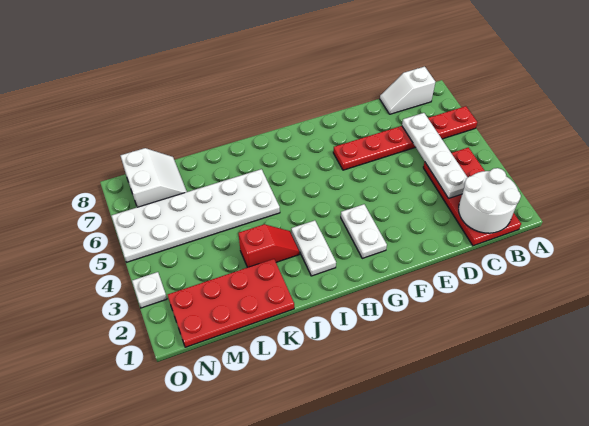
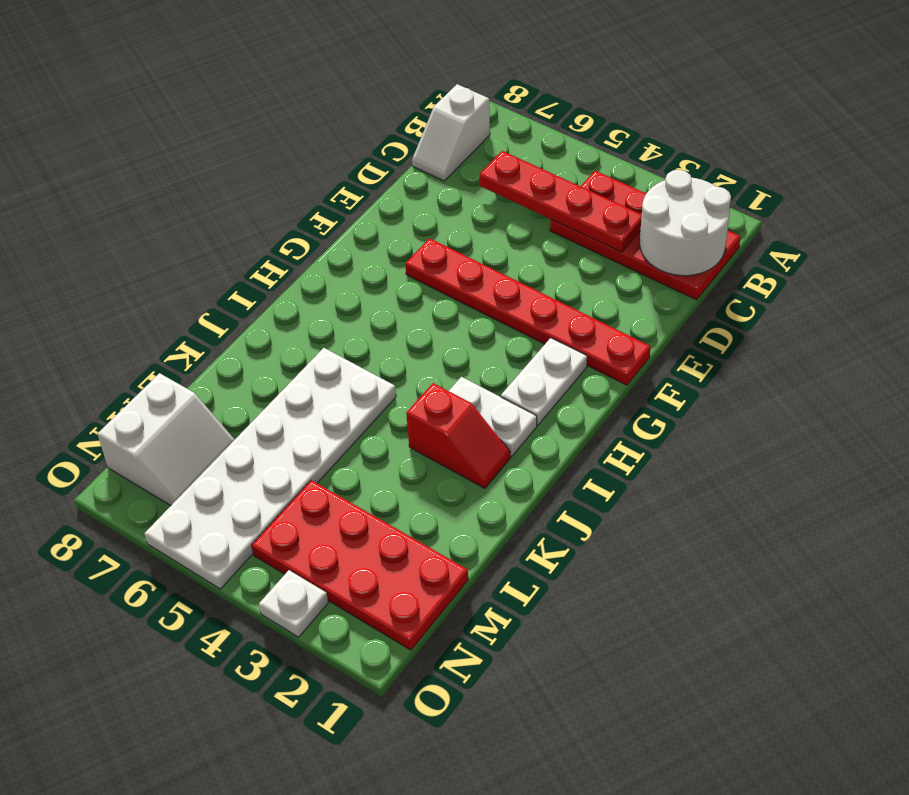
red plate A6:F6 level 1 -> red plate F1:F6 level 1
white plate C3:C6 level 2 -> red plate C3:C6 level 2
white plate G2:G3 level 1 -> white plate G2:H2 level 1
red slope J3:K3 level 1 top K -> red slope J2:J3 level 1 top 3
red plate K1:N2 level 1 -> red plate M1:N4 level 1
white slope M7:N8 level 1 top N -> white slope M7:N8 level 1 top 8

